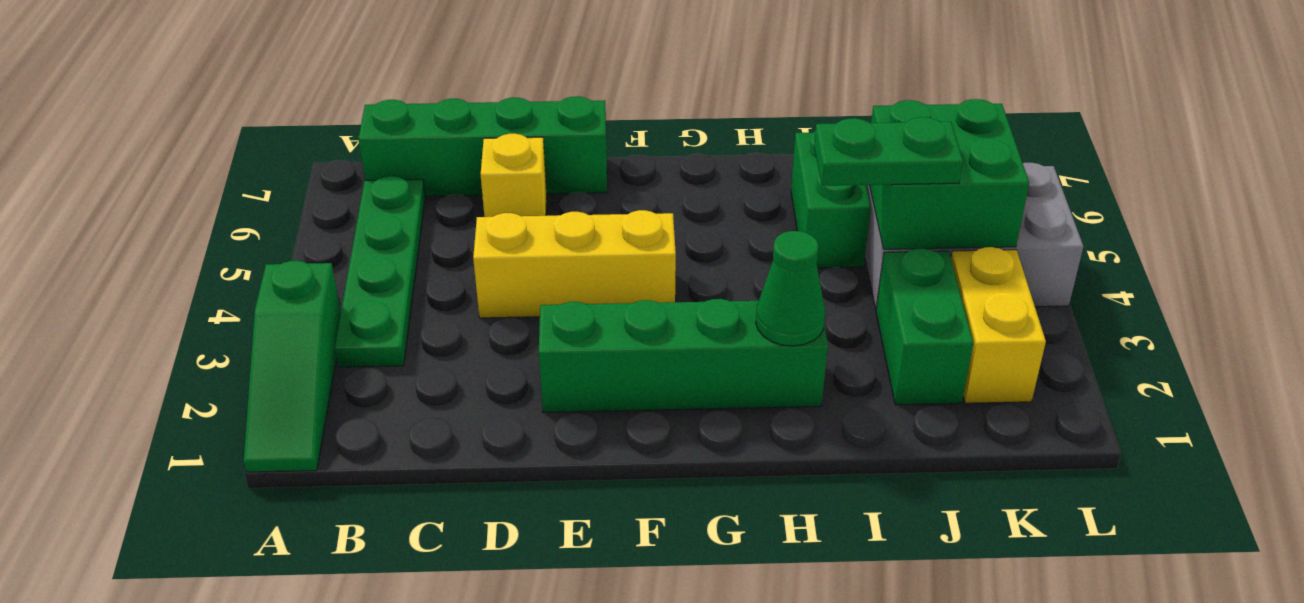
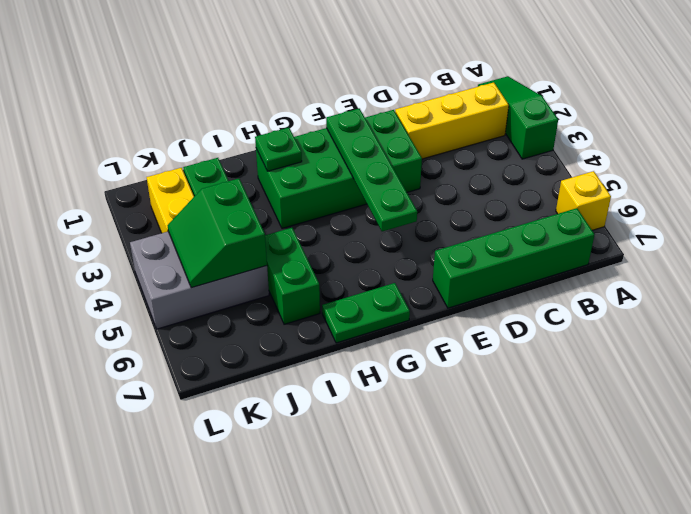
green plate B3:B6 level 1 -> green plate F2:F5 level 2
yellow brick D4:F4 level 1 -> yellow brick B2:D2 level 1
yellow brick D6 level 1 -> yellow brick A6 level 1
green brick E2:H2 level 1 -> green brick E2:H3 level 1
green cone H2 level 2 -> green plate H2 level 2
green plate I4:J4 level 3 -> green plate G7:H7 level 1
green brick J4:K5 level 2 -> green slope J4:K5 level 2 top J

